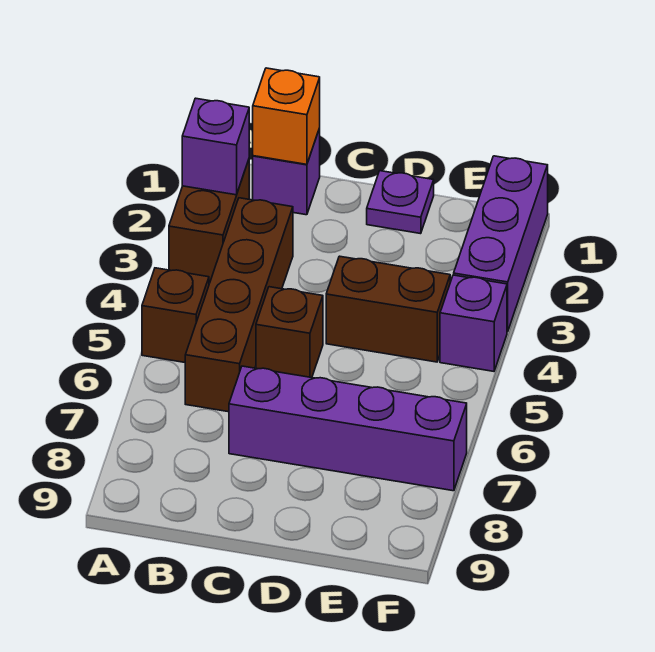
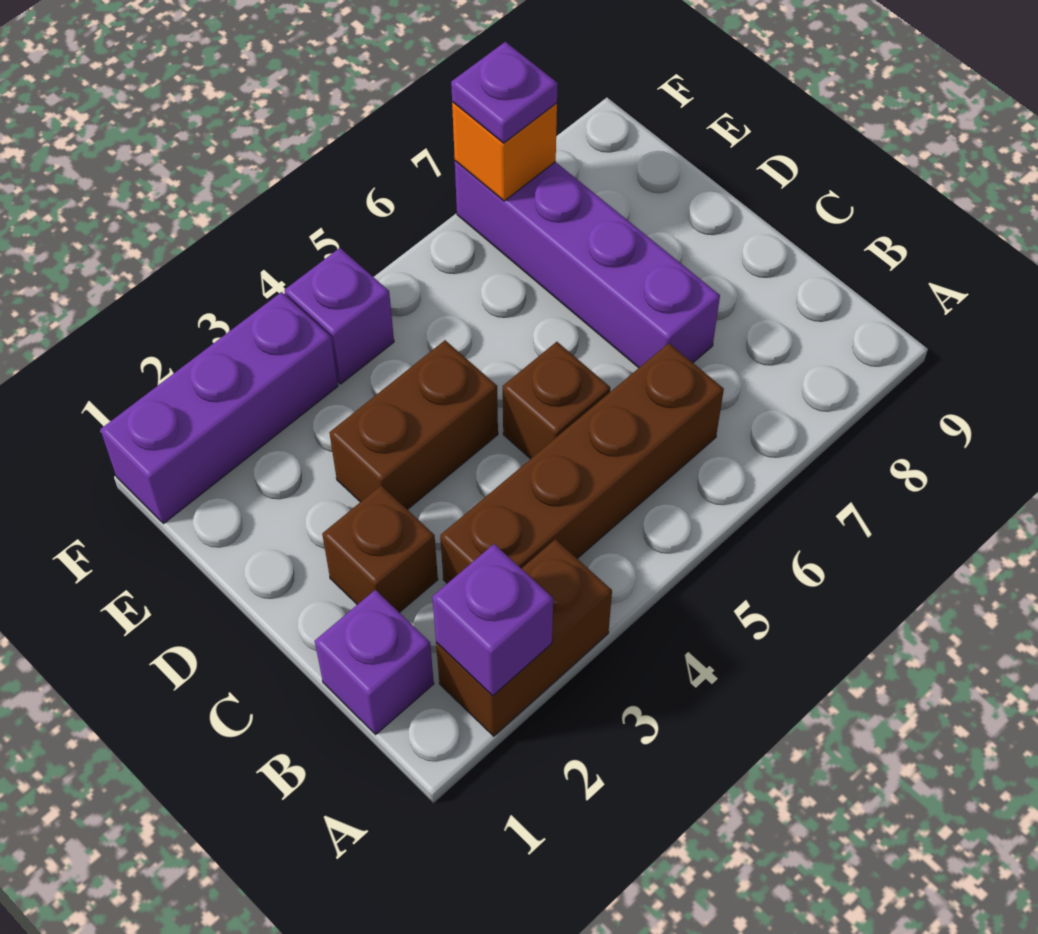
brown brick A5 level 1 -> brown brick C2 level 1
orange brick B1 level 2 -> orange brick F7 level 2
purple plate D1 level 1 -> purple plate F7 level 3
brown brick D4:E4 level 1 -> brown brick D3:D4 level 1

